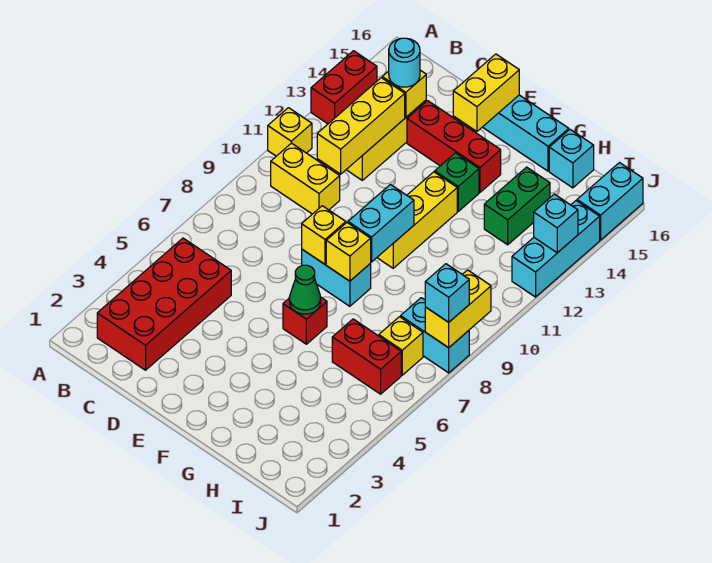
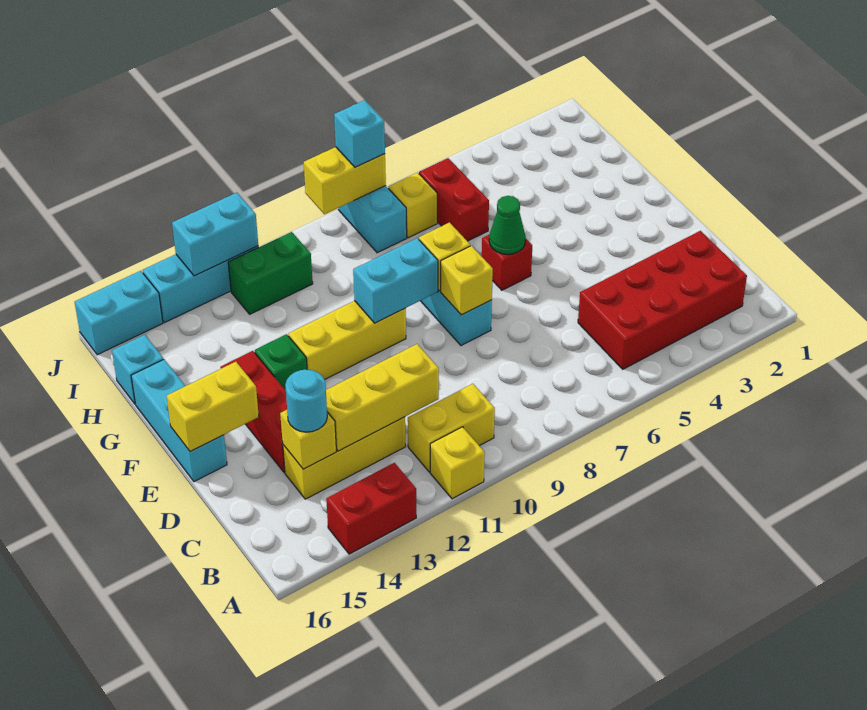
yellow brick B10:C10 level 1 -> yellow brick B10:B11 level 1
green brick H13:H14 level 1 -> green brick I11:I12 level 1
cyan brick J13 level 2 -> cyan brick J12:J13 level 2

